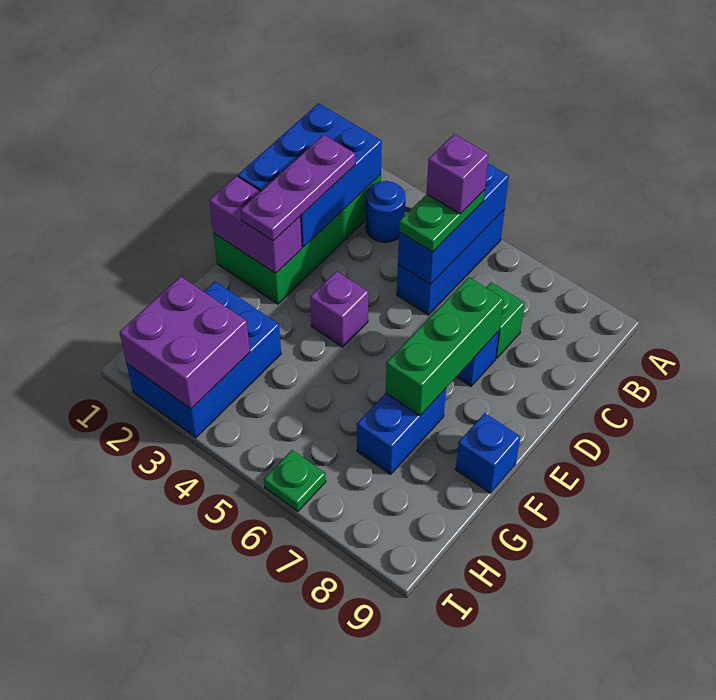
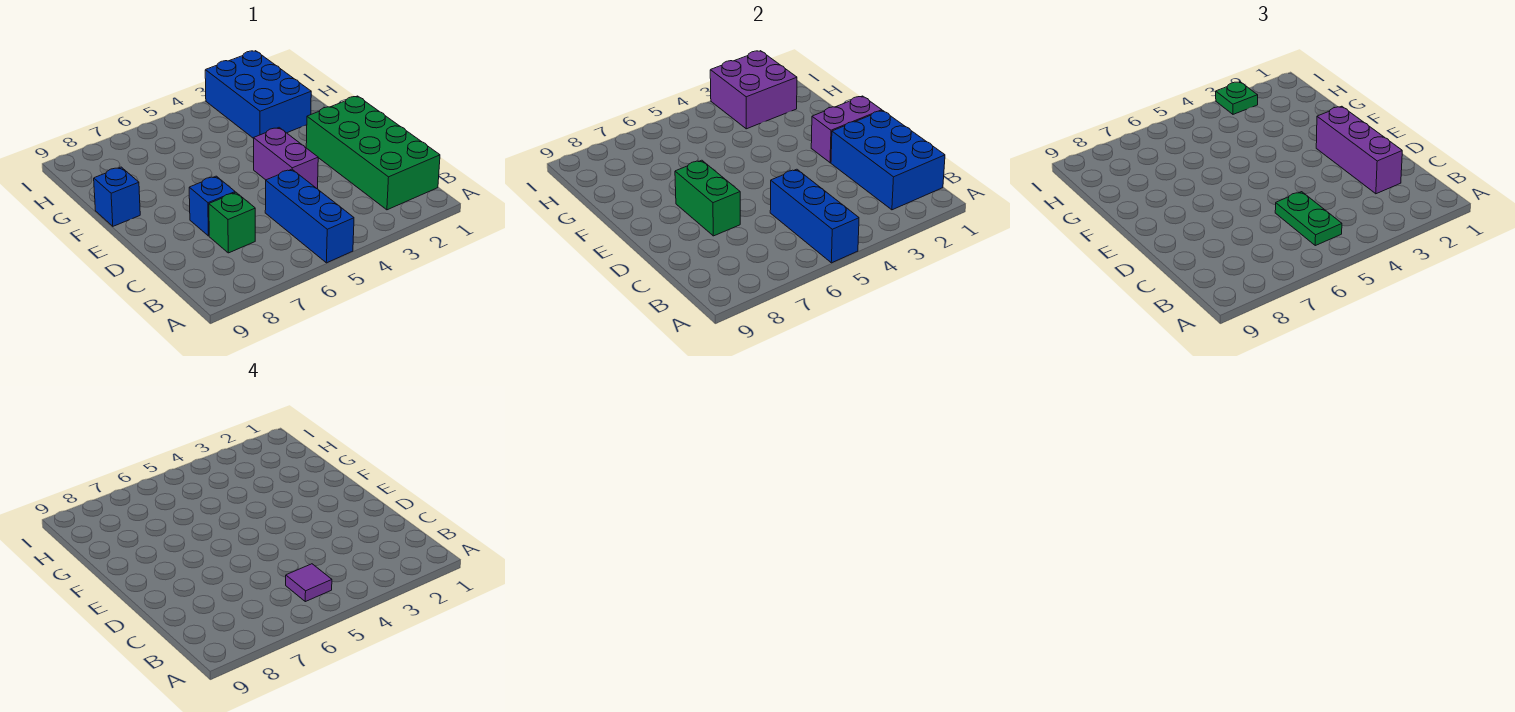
blue round brick B3 level 1 -> none
purple brick B5 level 4 -> purple tile B5 level 4
purple plate C2:E2 level 3 -> purple brick C2:E2 level 3
green brick D7:F7 level 2 -> green brick D7:E7 level 2
purple brick E4 level 1 -> purple brick D4:E4 level 1
blue brick F7:G7 level 1 -> none
green plate I6 level 1 -> green plate I3 level 3

